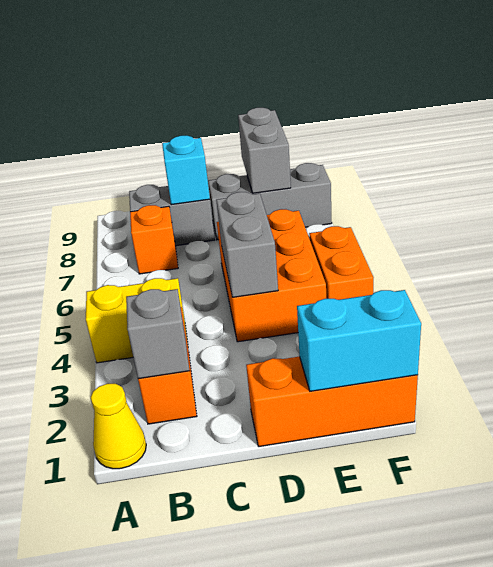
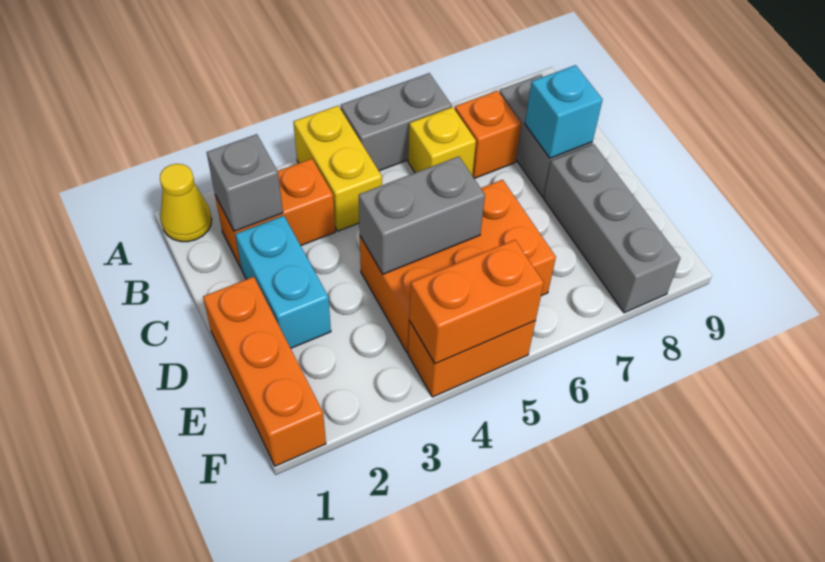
none -> yellow brick B6 level 1
cyan brick E1:F1 level 2 -> cyan brick C2:D2 level 1
grey brick E8:E9 level 2 -> grey brick A5:A6 level 1
none -> orange brick F4:F5 level 2

